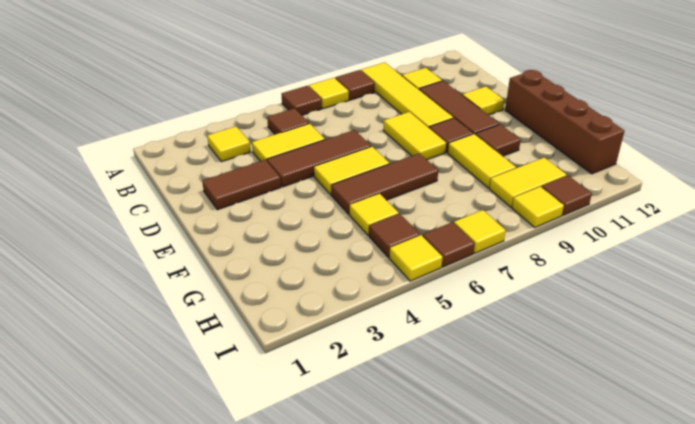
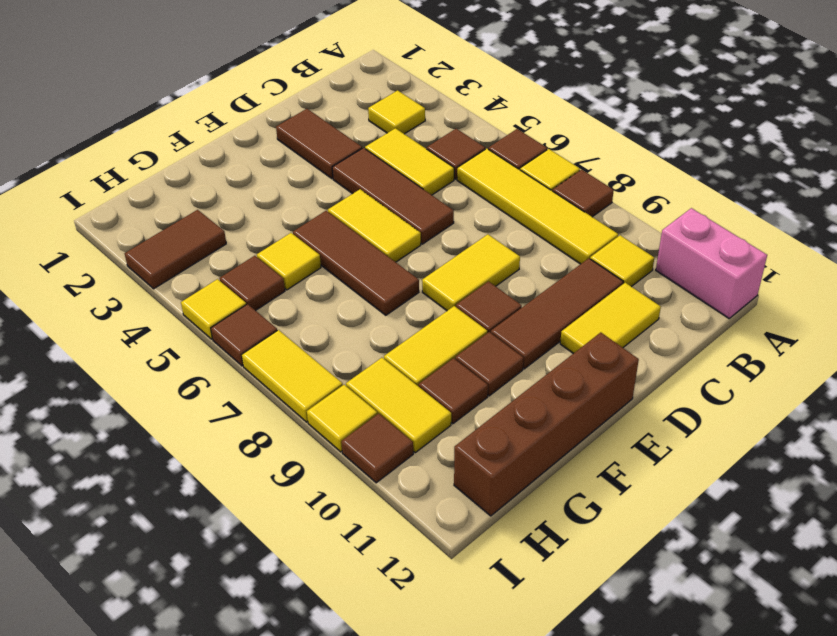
yellow tile A9:D9 level 1 -> yellow tile B6:B9 level 1
none -> pink brick A11:A12 level 1
yellow tile D11 level 1 -> yellow tile C11:D11 level 1
none -> brown tile G10 level 1
none -> brown tile H3:I3 level 1
yellow tile I7 level 1 -> yellow tile I7:I8 level 1

